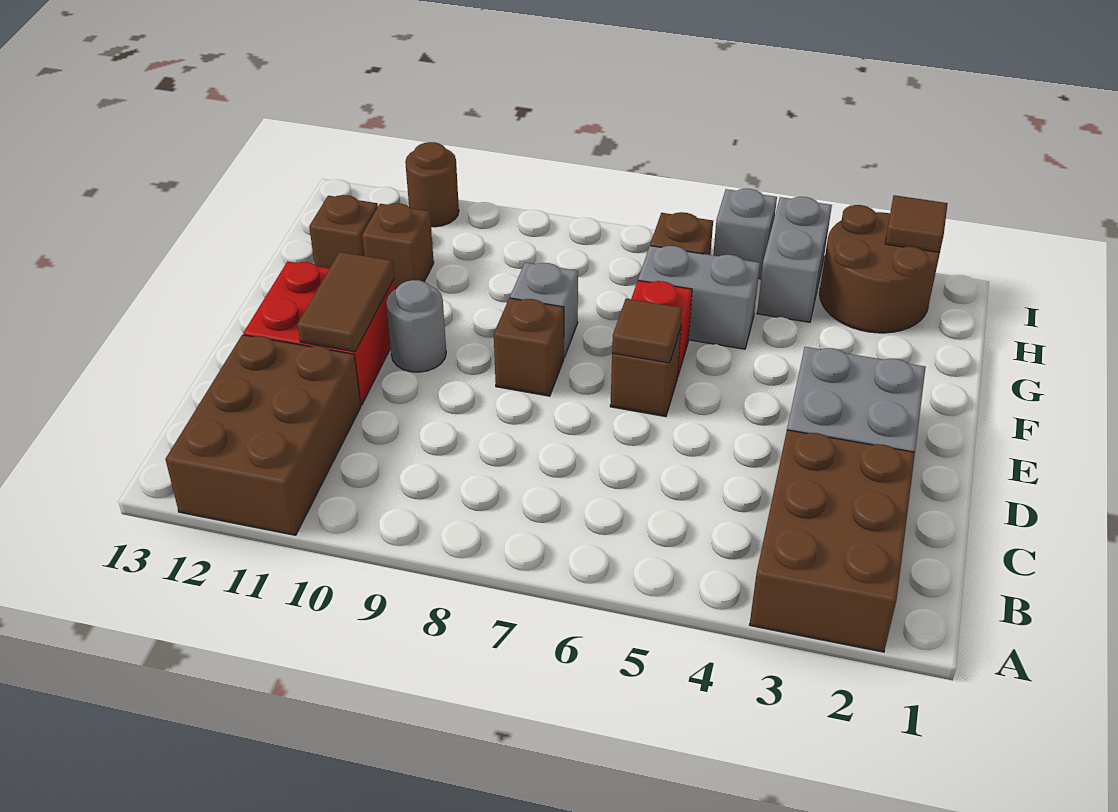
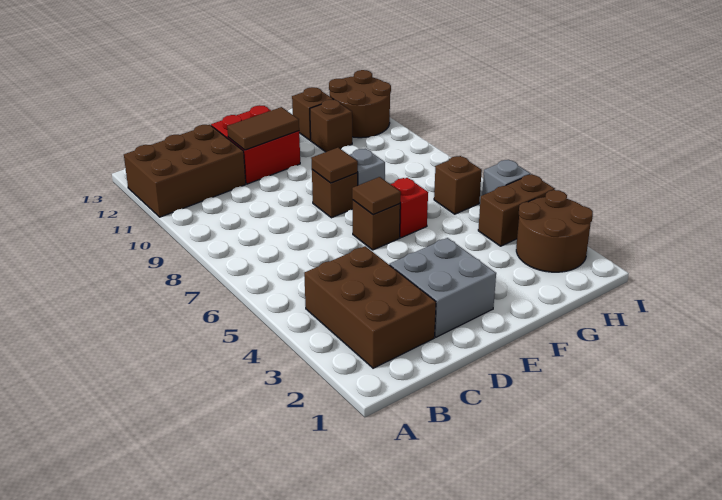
brown brick A2:C3 level 1 -> brown brick B2:C4 level 1
grey round brick E10 level 1 -> none
grey brick G5:G6 level 1 -> none
grey brick H4:I4 level 1 -> brown brick H4:I4 level 1
brown tile I2 level 2 -> brown tile E8 level 2
brown round brick I11 level 1 -> brown round brick H11:I12 level 1

